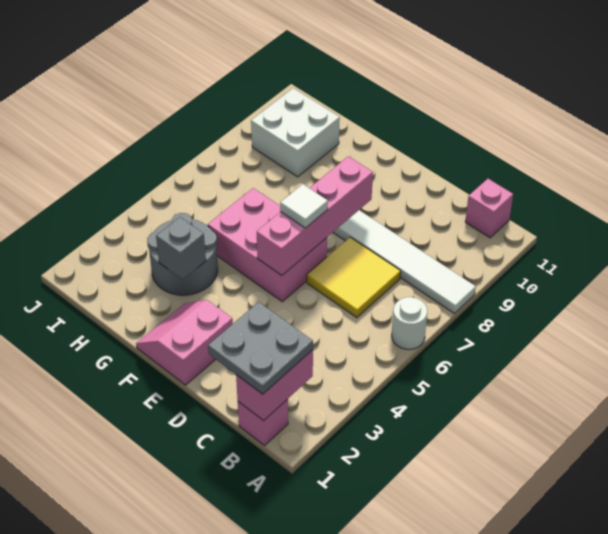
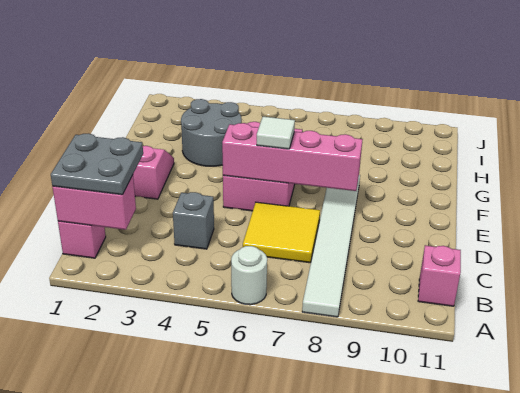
grey brick G3 level 2 -> grey brick C4 level 1
white brick H9:I10 level 1 -> none

